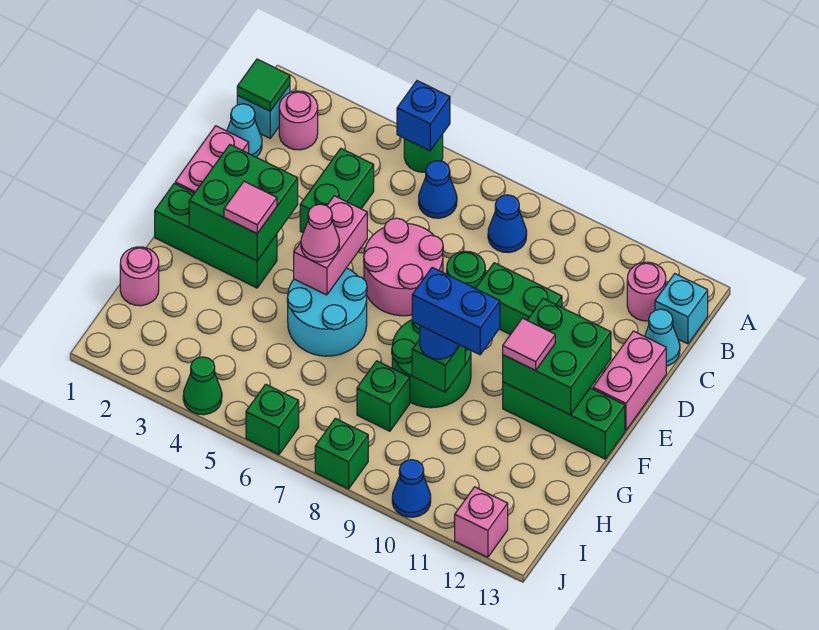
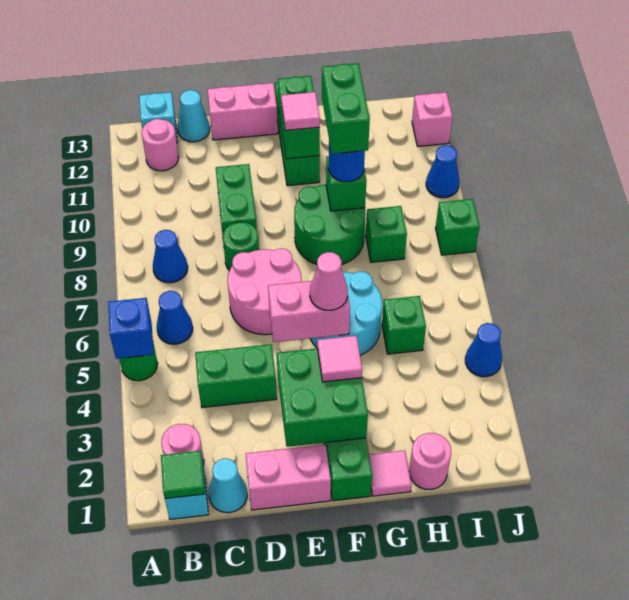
green brick E11:F12 level 2 -> green brick F11:F12 level 2
none -> pink tile G1 level 1
blue brick G9:G10 level 4 -> green brick G9:G10 level 4
green cone J4 level 1 -> blue cone J4 level 1
green brick J6 level 1 -> green brick H5 level 1

